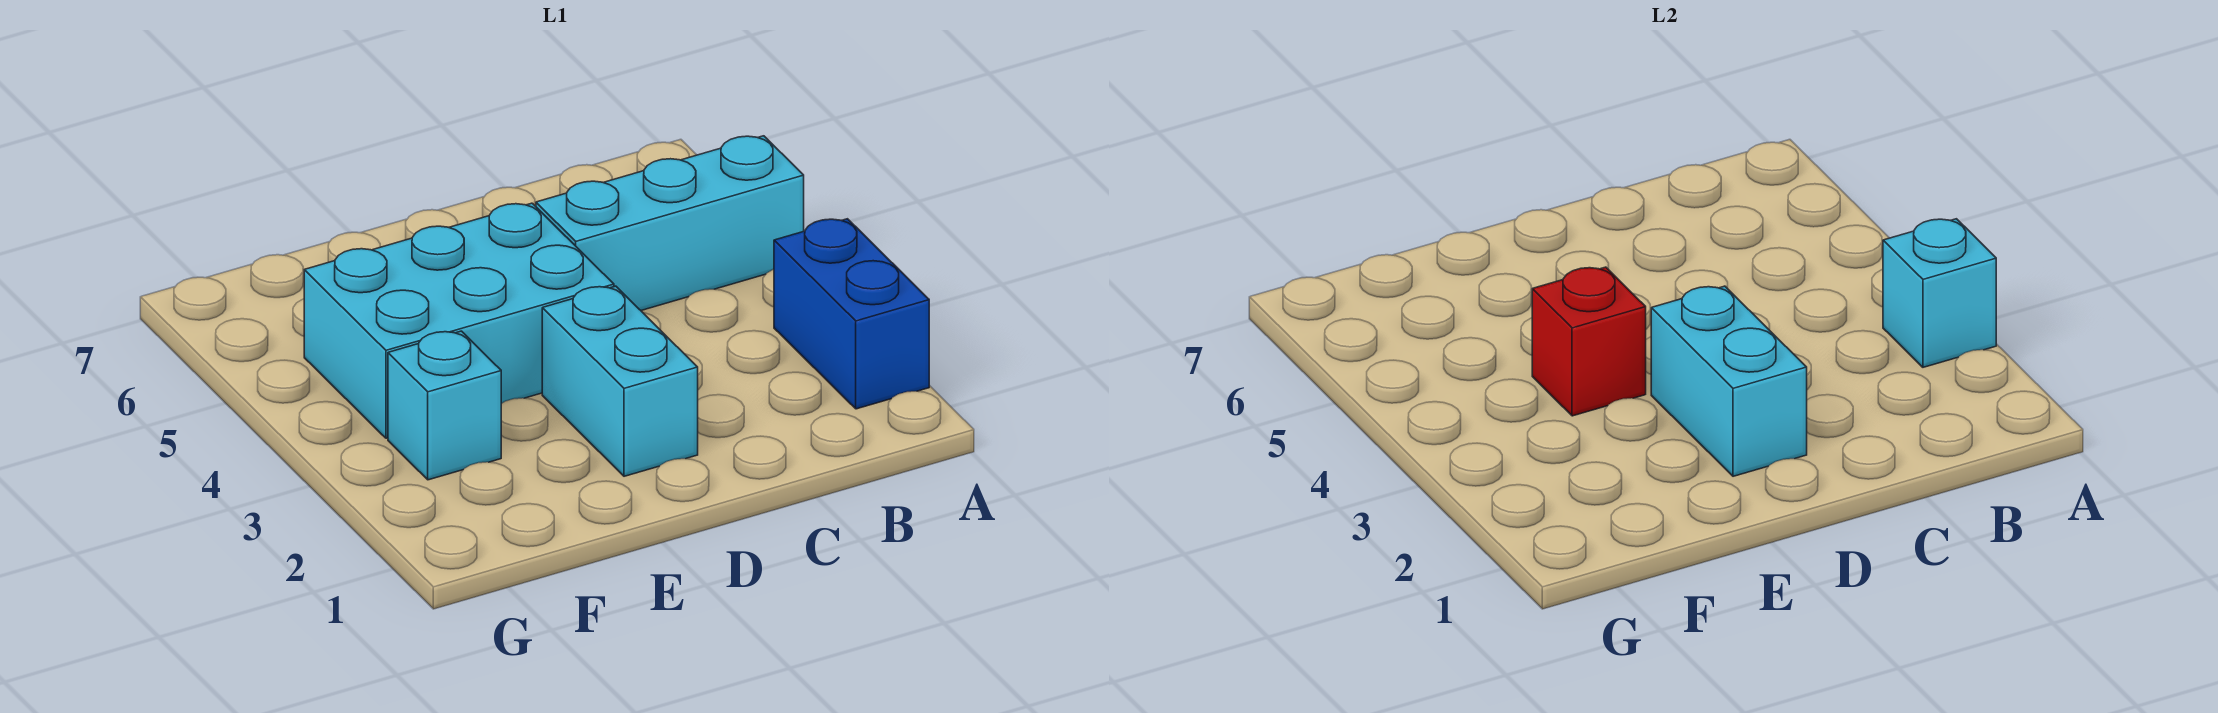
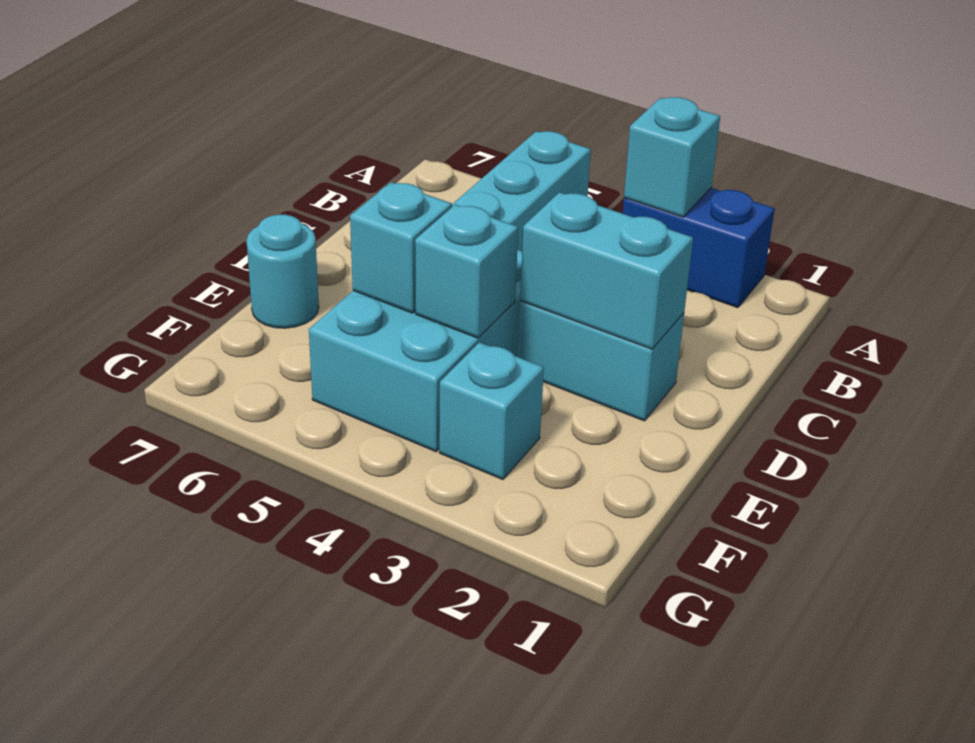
red brick E4 level 2 -> cyan brick E4 level 2
none -> cyan brick E5 level 2
none -> cyan round brick E7 level 1

